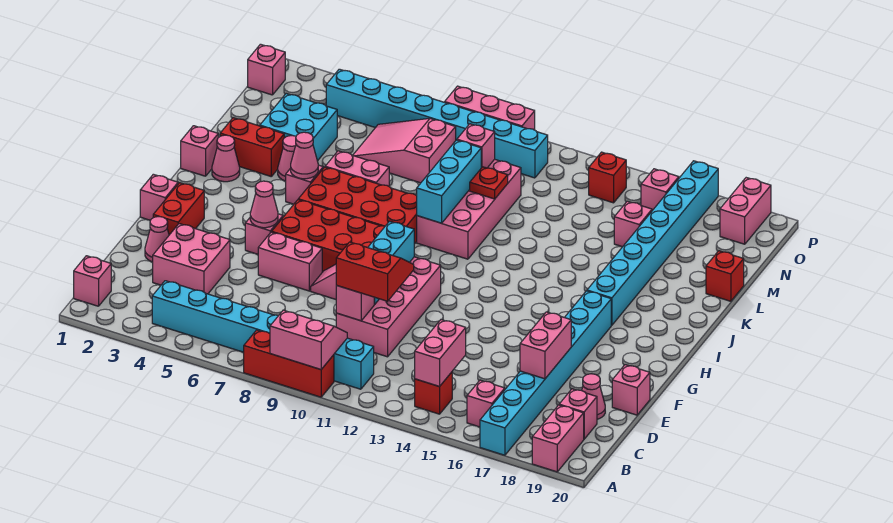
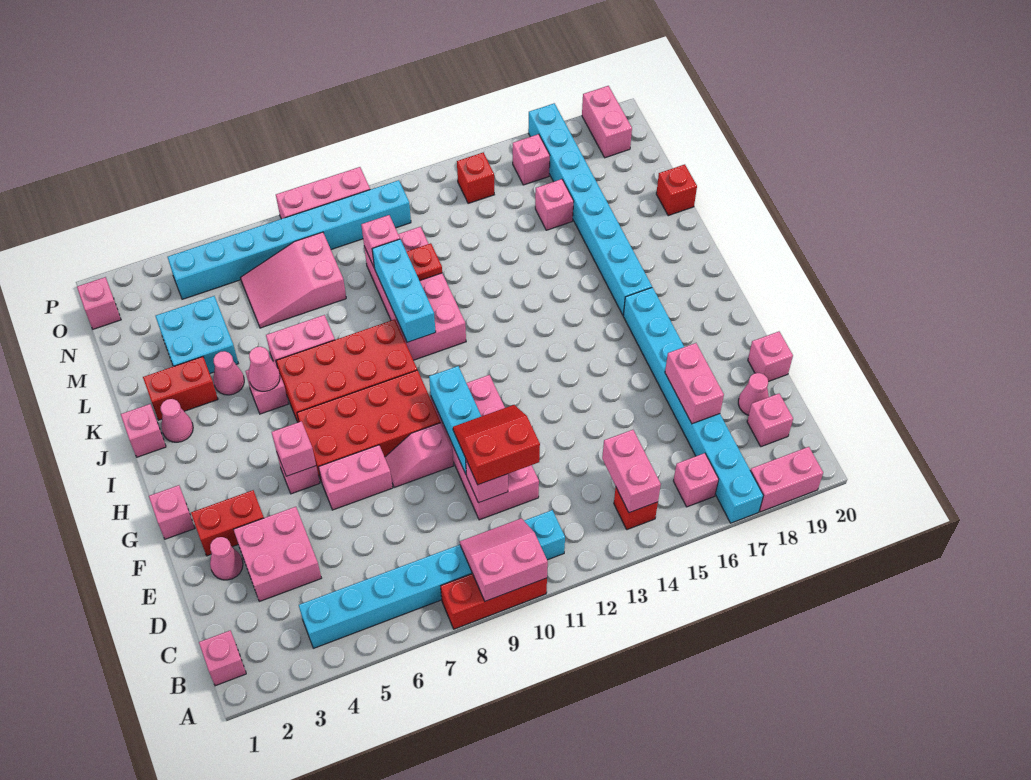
pink brick A19:B19 level 1 -> pink brick A18:A19 level 1
red brick F2:G2 level 1 -> red brick F2:F3 level 1
pink cone G5 level 2 -> pink brick G5 level 2

